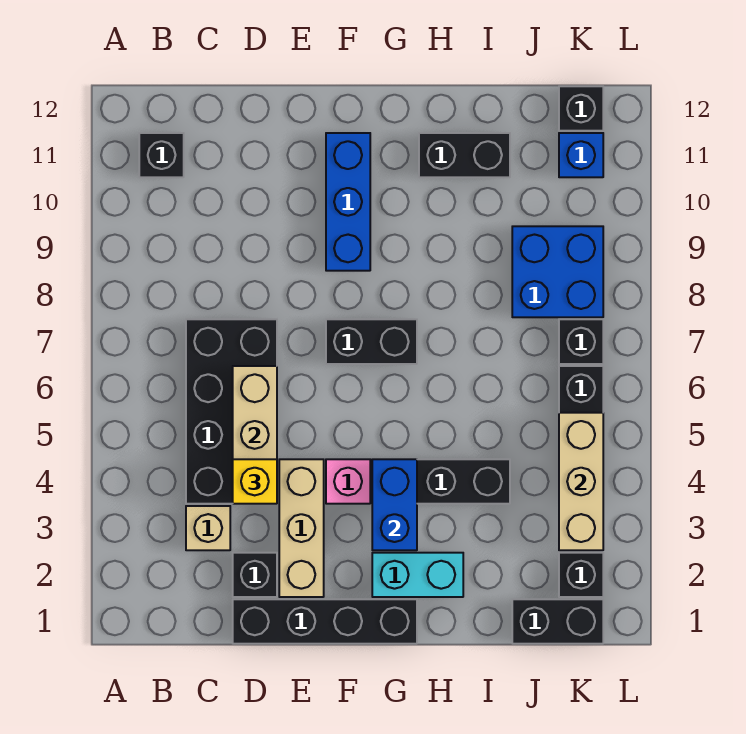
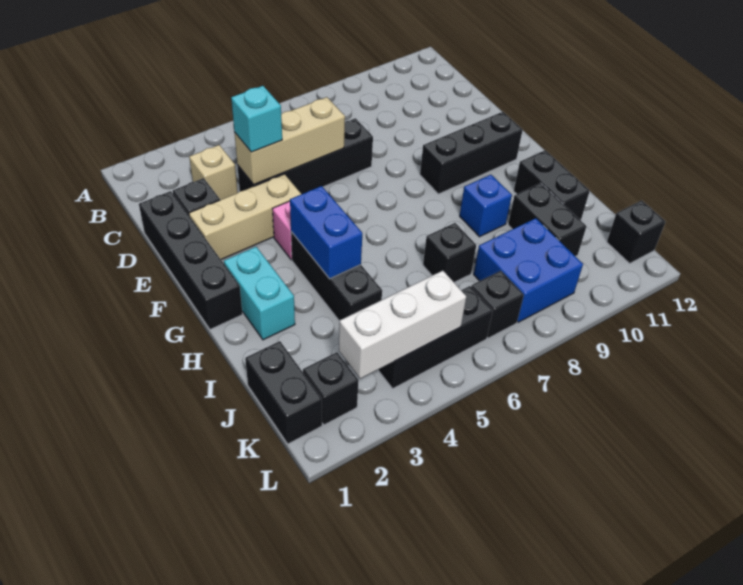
black brick B11 level 1 -> black brick I7 level 1
black brick C4:D7 level 1 -> black brick D4:D7 level 1
yellow brick D4 level 3 -> cyan brick D4 level 3
black brick F7:G7 level 1 -> black brick I10:J10 level 1
blue brick F9:F11 level 1 -> black brick F9:F11 level 1
blue brick G3:G4 level 2 -> blue brick G4:H4 level 2
tan brick K3:K5 level 2 -> white brick K3:K5 level 2
blue brick K11 level 1 -> blue brick H9 level 1

